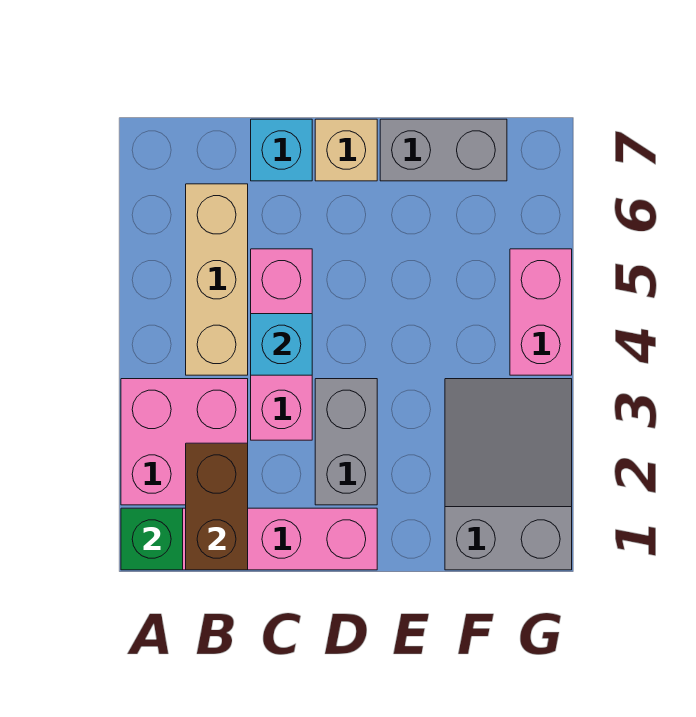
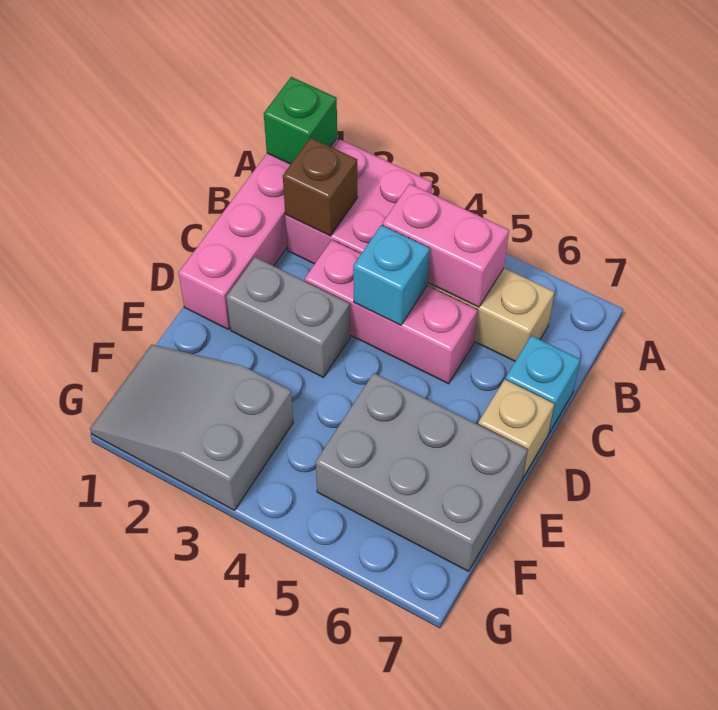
brown brick B1:B2 level 2 -> brown brick B2 level 2
grey brick E7:F7 level 1 -> grey brick E5:F7 level 1
grey slope F1:G3 level 1 top 1 -> grey slope F1:G3 level 1 top 3
pink brick G4:G5 level 1 -> pink brick B4:B5 level 2

